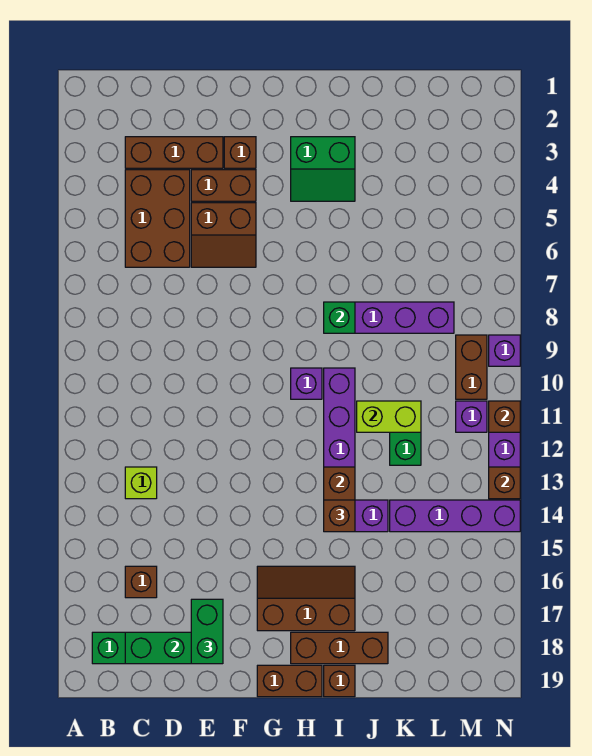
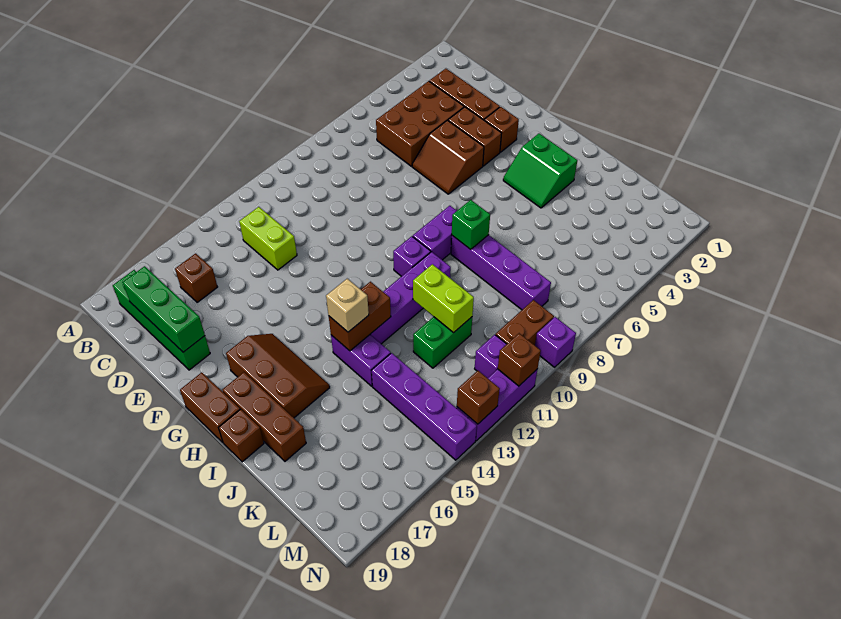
lime brick C13 level 1 -> lime brick C13:D13 level 1
green brick E17:E18 level 3 -> none
none -> purple brick H8:H9 level 1
brown brick I14 level 3 -> tan brick I14 level 3

